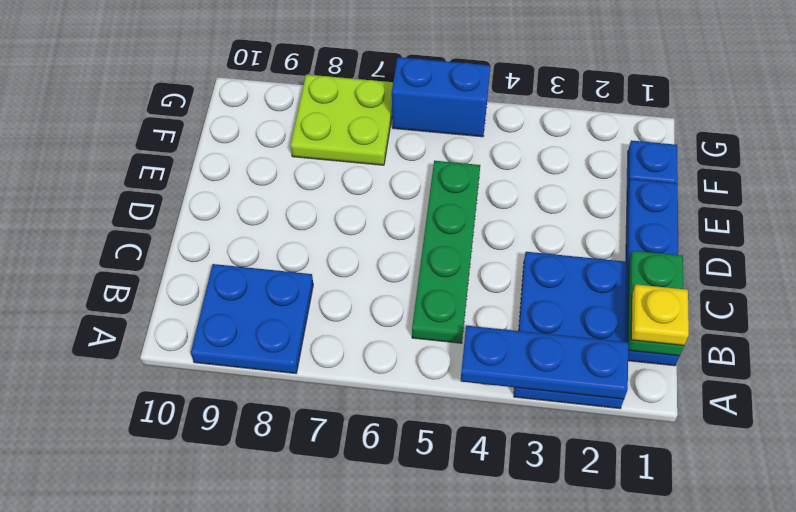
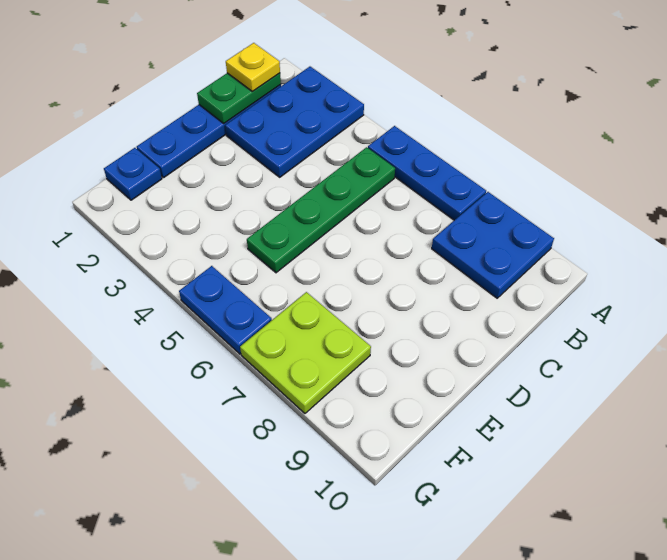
blue plate A2:A4 level 2 -> blue plate A5:A7 level 1
blue brick G5:G6 level 1 -> blue plate G5:G6 level 1

